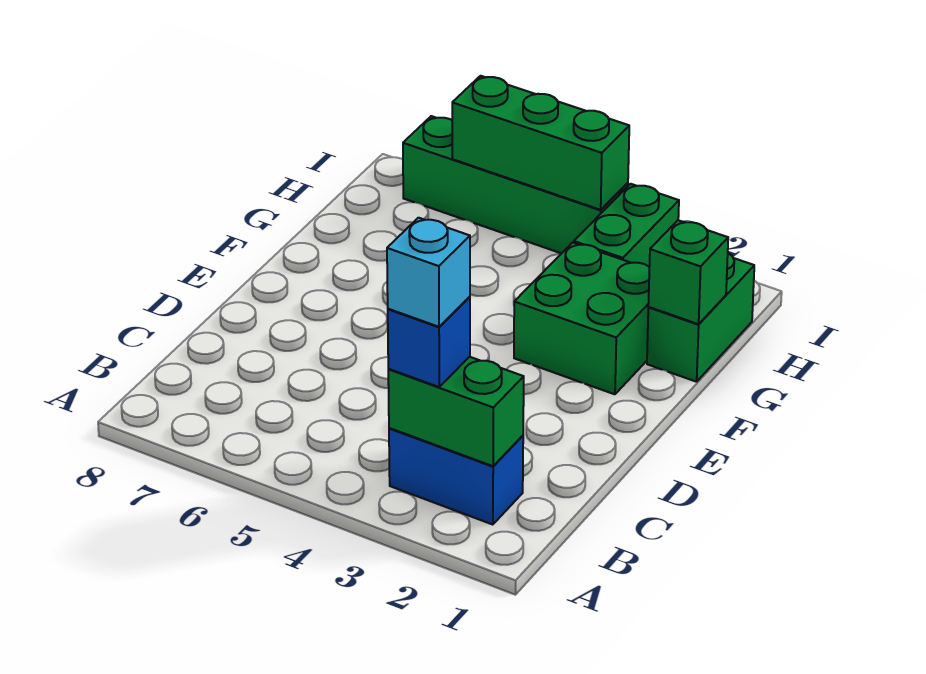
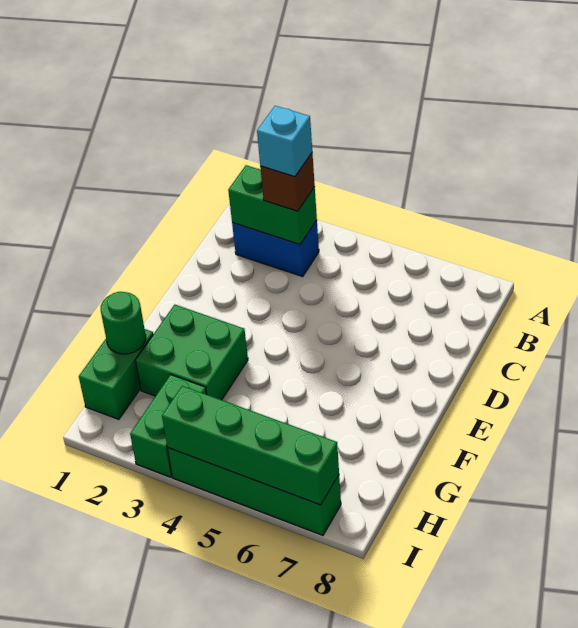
blue brick B3 level 3 -> brown brick B3 level 3
green brick G1 level 2 -> green round brick G1 level 2
green brick I4:I6 level 2 -> green brick I4:I7 level 2

